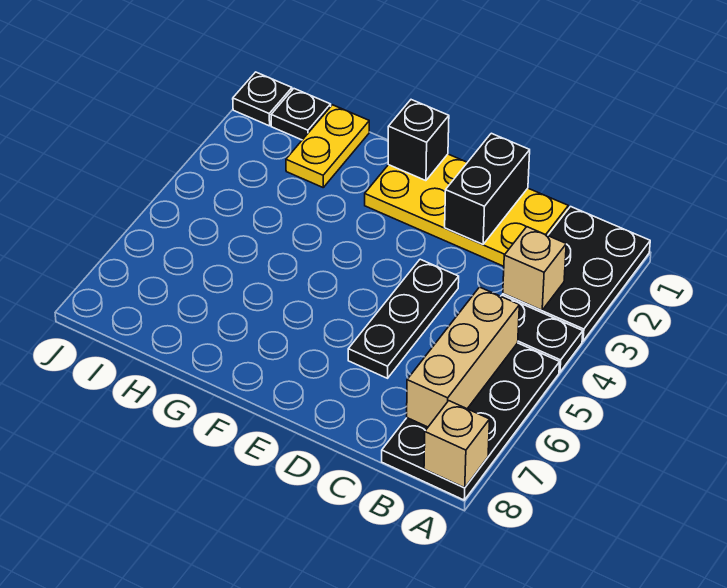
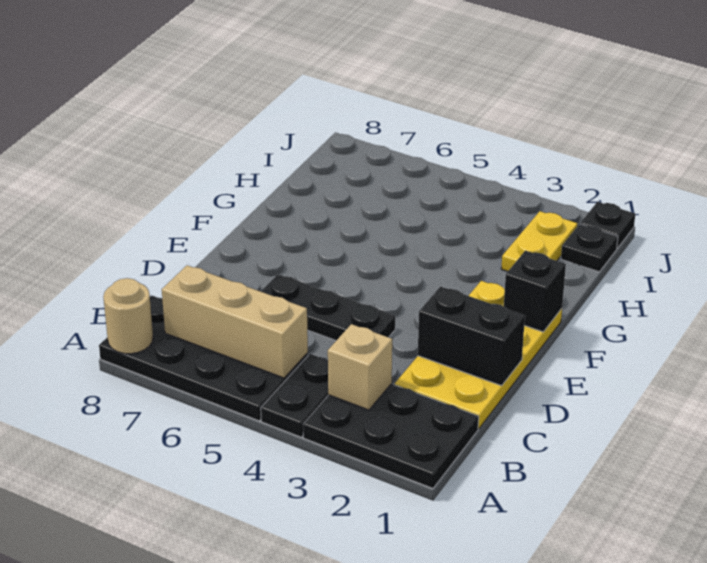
tan brick A8 level 2 -> tan round brick A8 level 2
yellow plate H1:H2 level 1 -> yellow plate H2:I2 level 1

